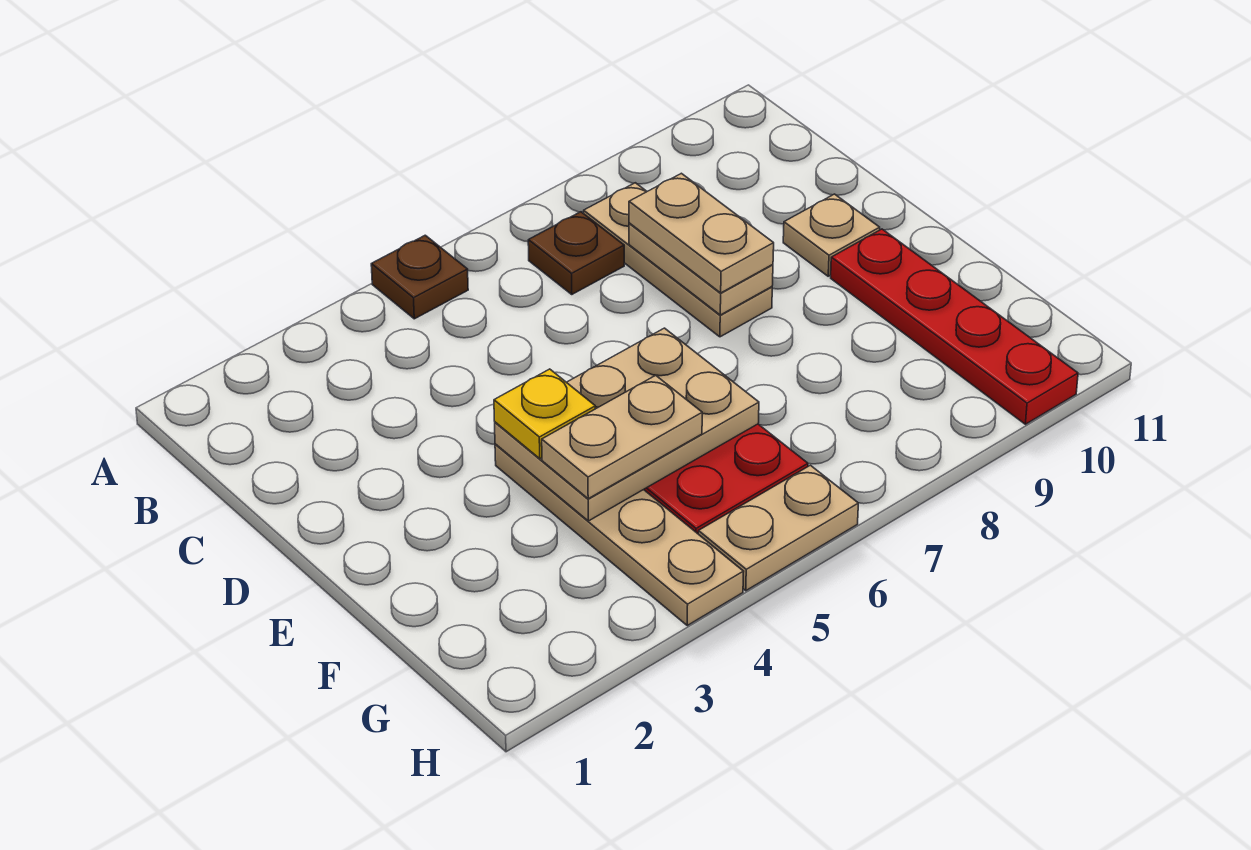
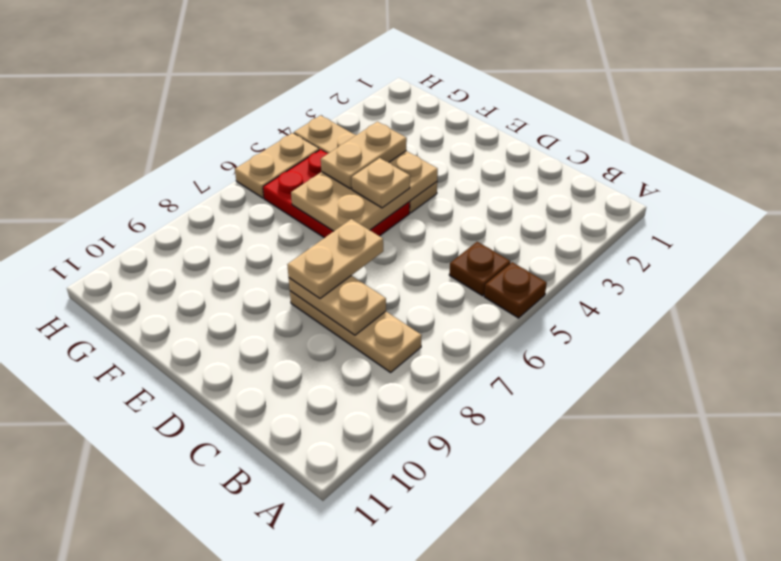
brown plate B7 level 1 -> brown plate B5 level 1
tan plate C8:D8 level 3 -> tan plate D7:D8 level 3
tan plate D10 level 1 -> tan plate E5 level 3
yellow plate E4 level 3 -> none
red plate E10:H10 level 1 -> none

